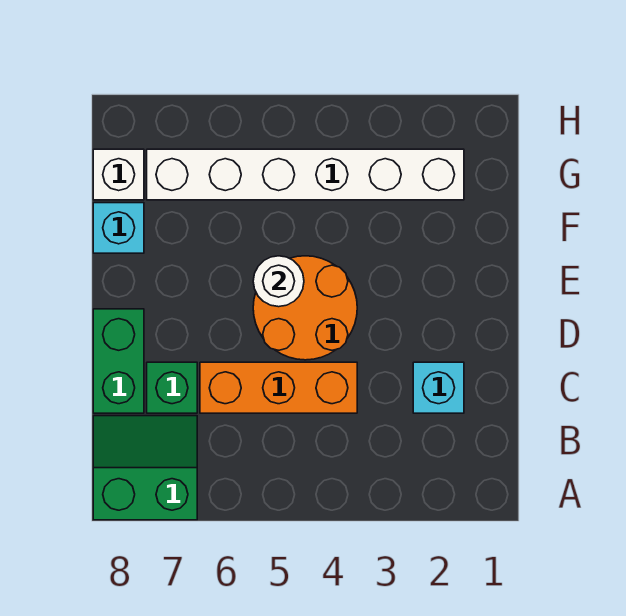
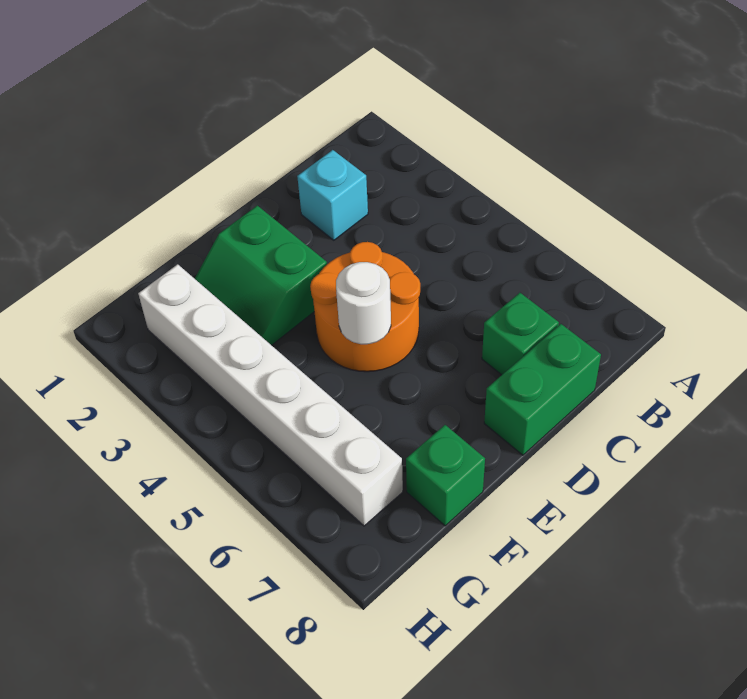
green slope A7:B8 level 1 top A -> green slope E2:F3 level 1 top E
orange brick C4:C6 level 1 -> none
cyan brick F8 level 1 -> green brick F8 level 1
white brick G8 level 1 -> none

